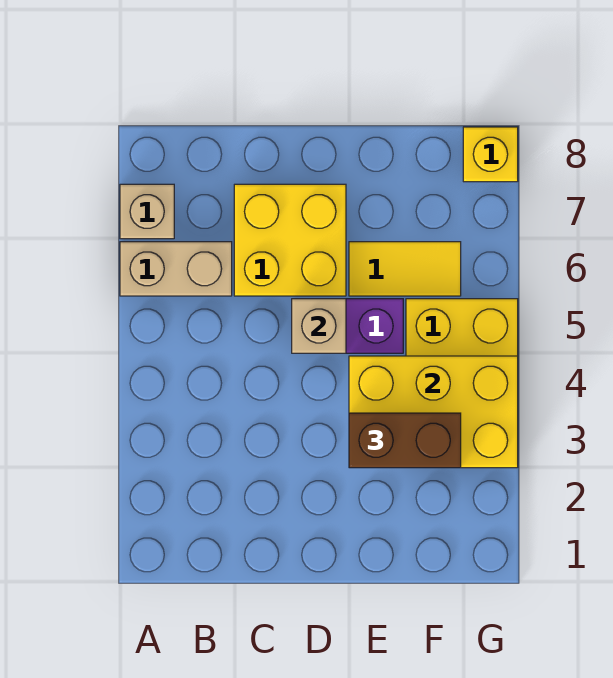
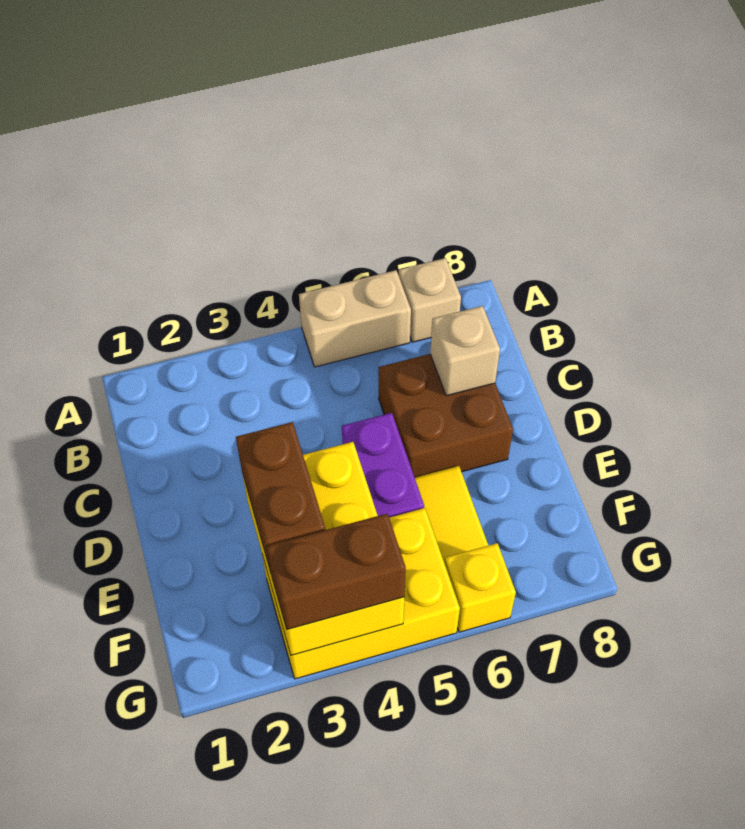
tan brick A6:B6 level 1 -> tan brick A5:A6 level 1
yellow brick C6:D7 level 1 -> brown brick C6:D7 level 1
tan brick D5 level 2 -> tan brick C7 level 2
none -> brown brick G3:G4 level 3
yellow brick G8 level 1 -> yellow brick G6 level 1

